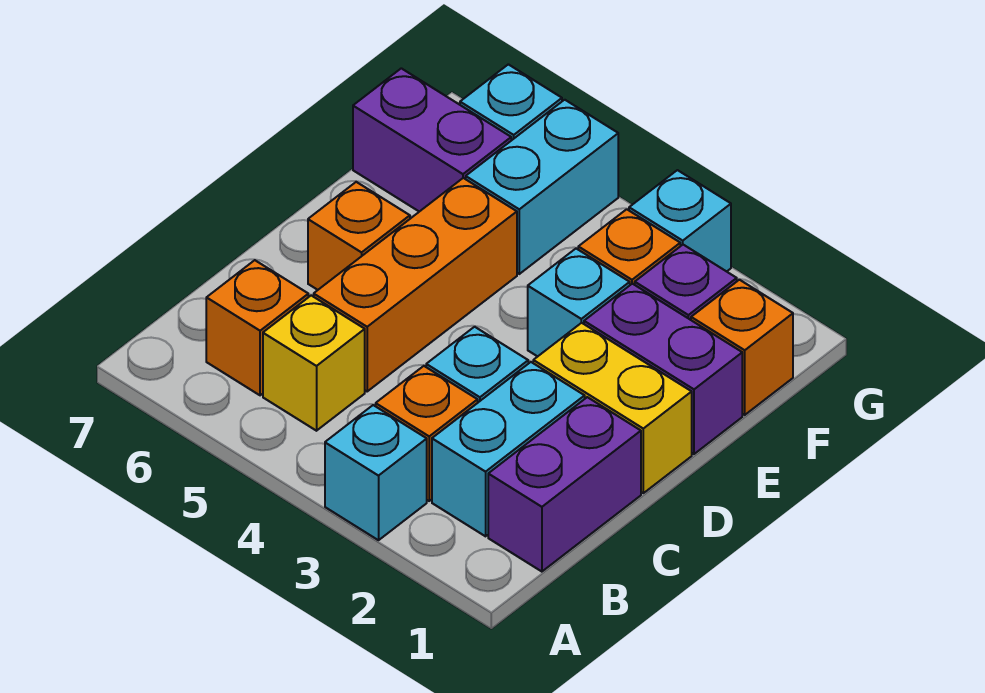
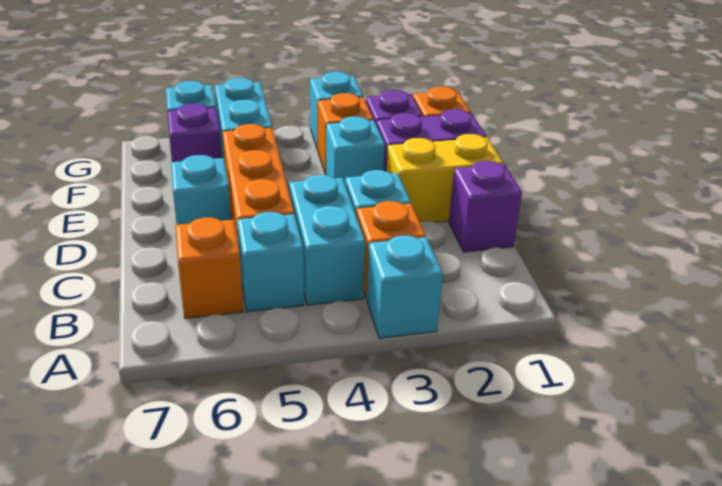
purple brick B1:C1 level 1 -> purple brick C1 level 1
cyan brick B2:C2 level 1 -> cyan brick B4:C4 level 1
yellow brick B5 level 1 -> cyan brick B5 level 1
orange brick D6 level 1 -> cyan brick D6 level 1
purple brick F6:F7 level 1 -> purple brick F6 level 1

